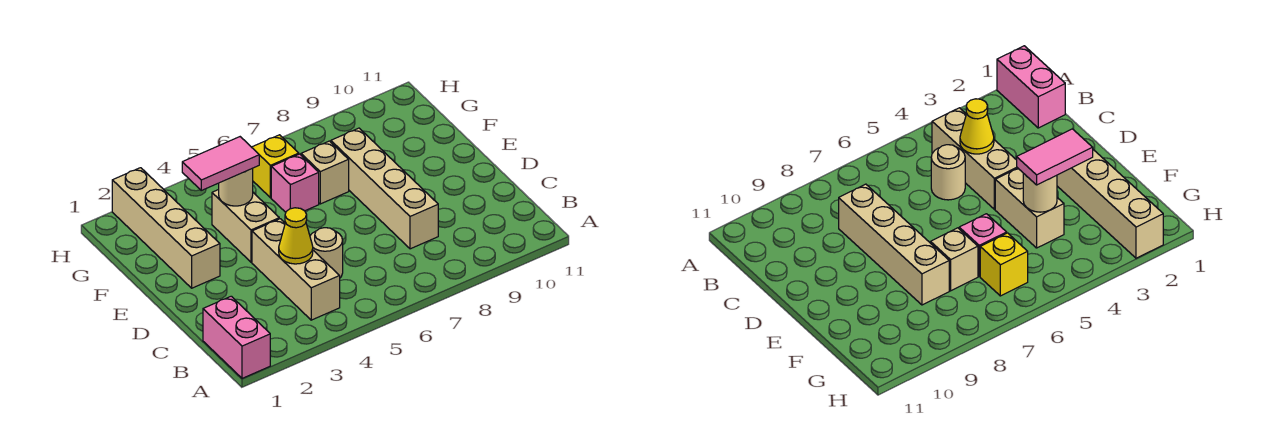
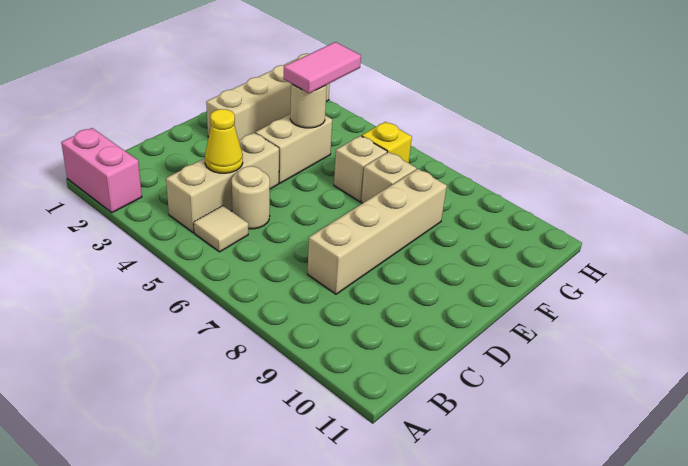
pink brick A1:B1 level 1 -> pink brick A1:A2 level 1
none -> tan tile B5 level 1
pink tile F3:F4 level 3 -> pink tile F4:G4 level 3
pink brick F6 level 1 -> tan brick F6 level 1

